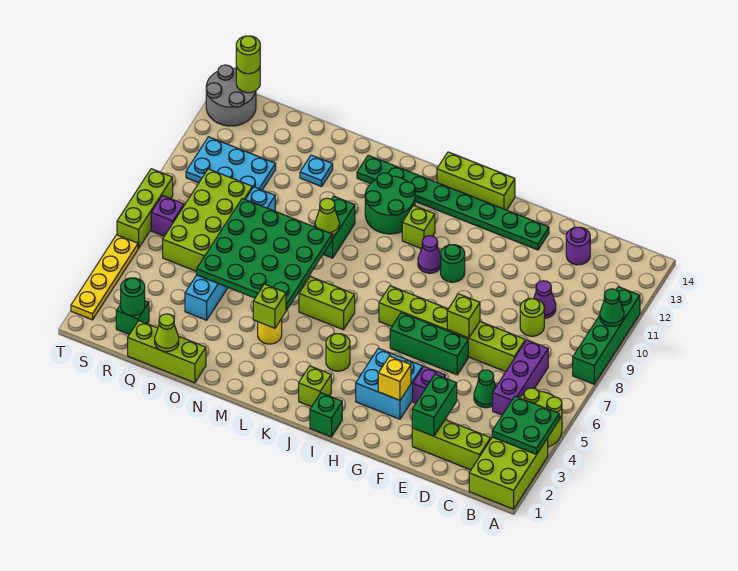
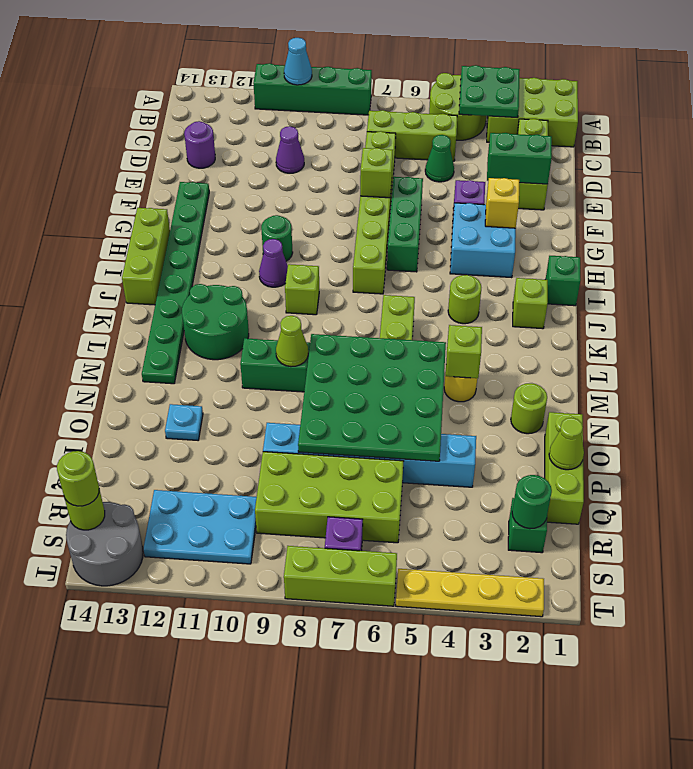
green cone A10 level 2 -> cyan cone A10 level 2
purple brick C5:C7 level 1 -> lime brick C5:C7 level 1
lime round brick D9 level 1 -> lime round brick N2 level 1
lime brick J11 level 1 -> lime brick J9 level 1
cyan plate Q10:S11 level 1 -> cyan plate R10:S12 level 1

